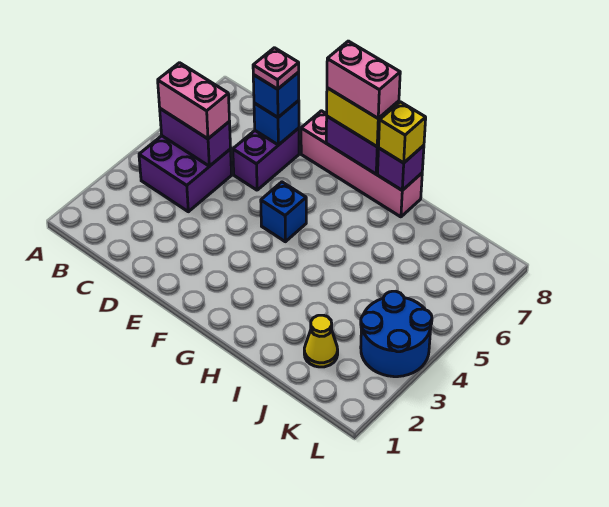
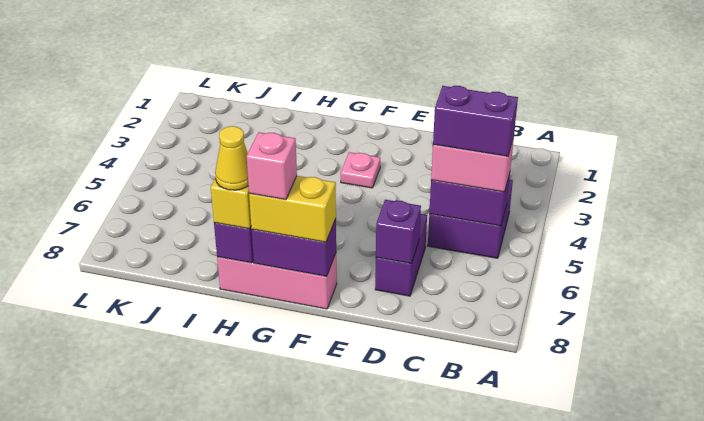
none -> purple brick B5:C5 level 4
blue brick D7 level 2 -> purple brick D7 level 2
blue brick D7 level 3 -> none
pink plate D7 level 4 -> pink plate F3 level 1
pink brick E8:H8 level 1 -> pink brick F8:H8 level 1
blue brick F5 level 1 -> none
pink brick F8:G8 level 4 -> pink brick G8 level 4
yellow cone J2 level 1 -> yellow cone H8 level 4
blue round brick K3:L4 level 1 -> none

